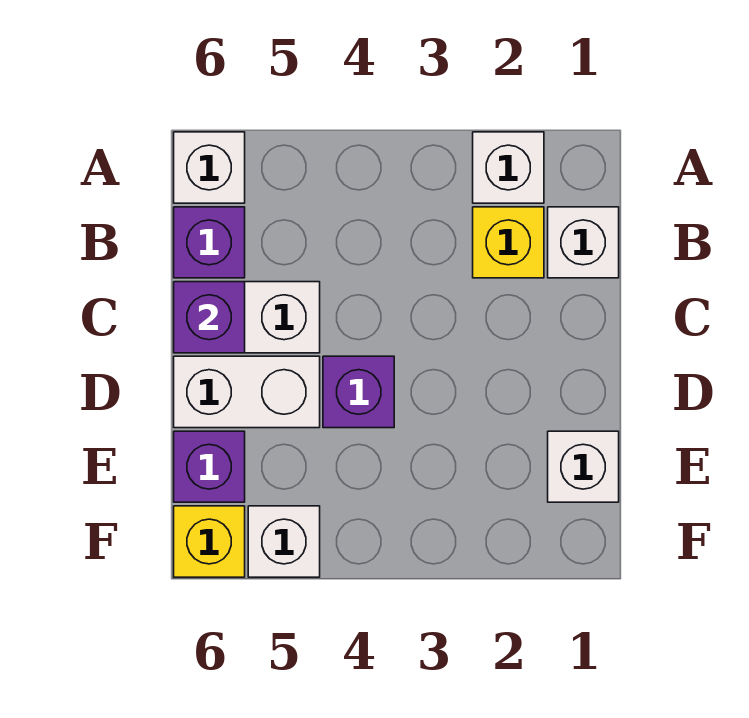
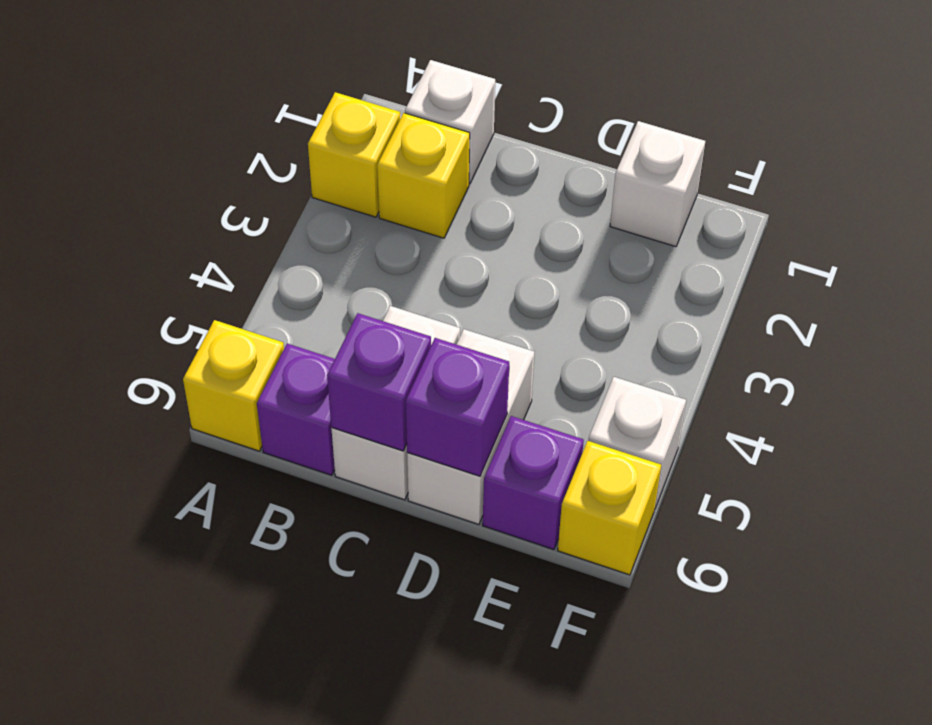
white brick A2 level 1 -> yellow brick A2 level 1
white brick A6 level 1 -> yellow brick A6 level 1
purple brick D4 level 1 -> purple brick D6 level 2

